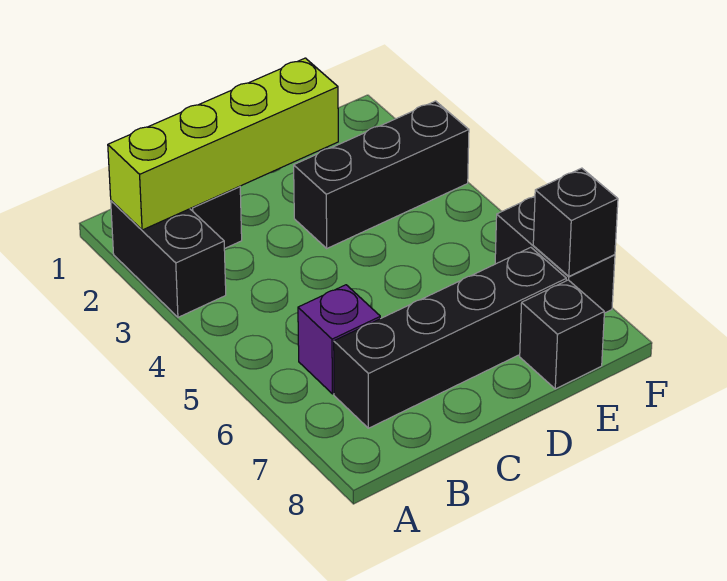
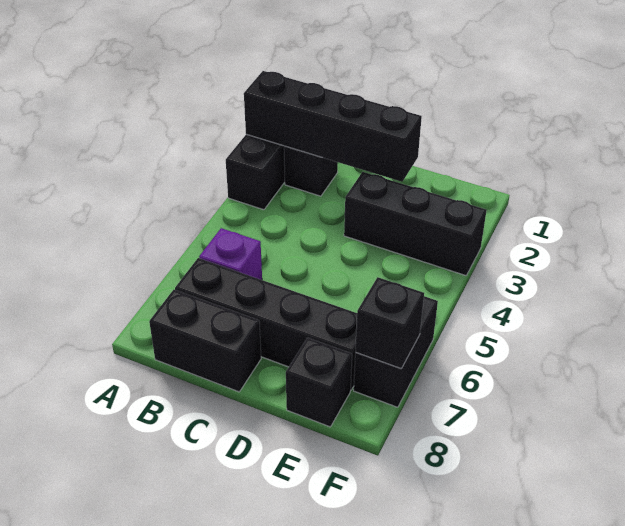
lime brick A2:D2 level 2 -> black brick A2:D2 level 2
none -> black brick B8:C8 level 1

